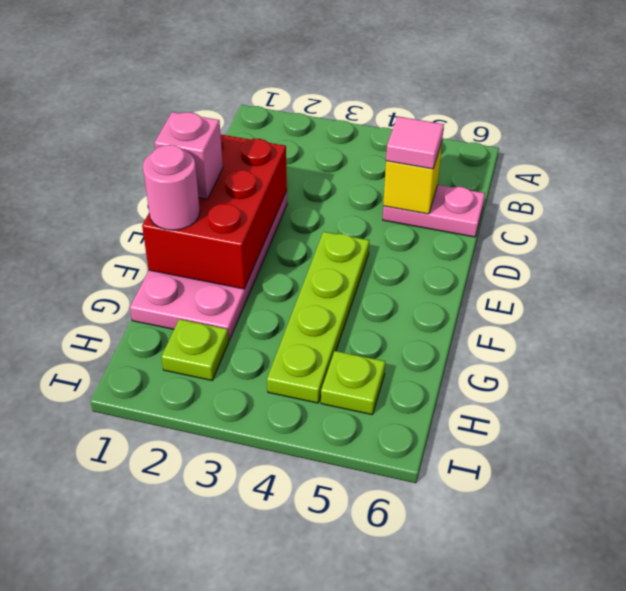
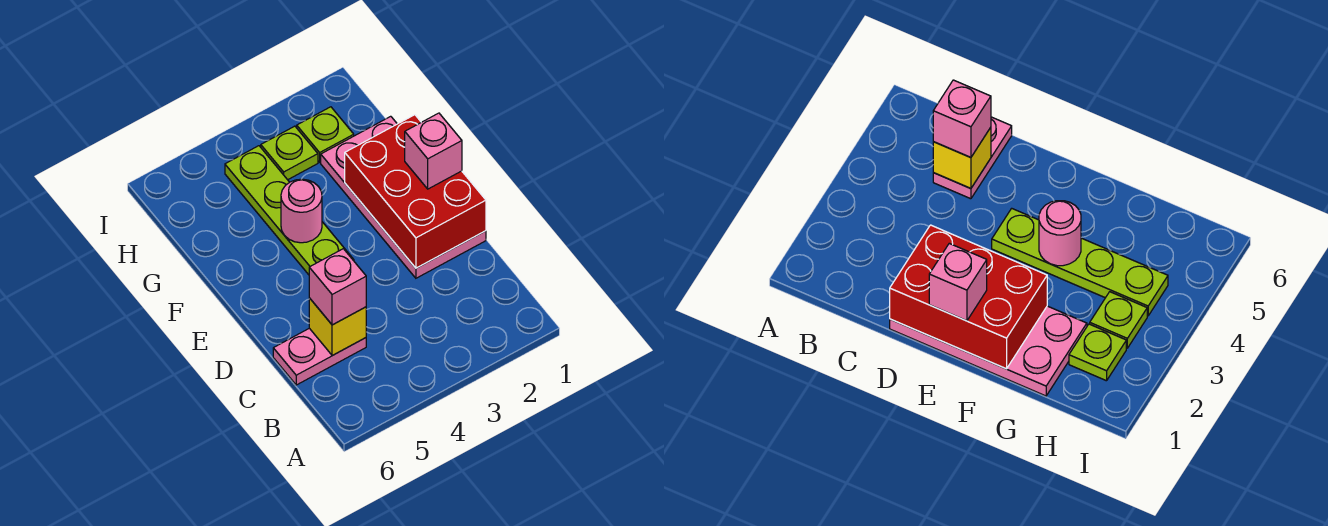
pink tile C5 level 3 -> pink brick C5 level 3
pink round brick F1 level 3 -> pink round brick F4 level 2
lime plate H5 level 1 -> lime plate H3 level 1

